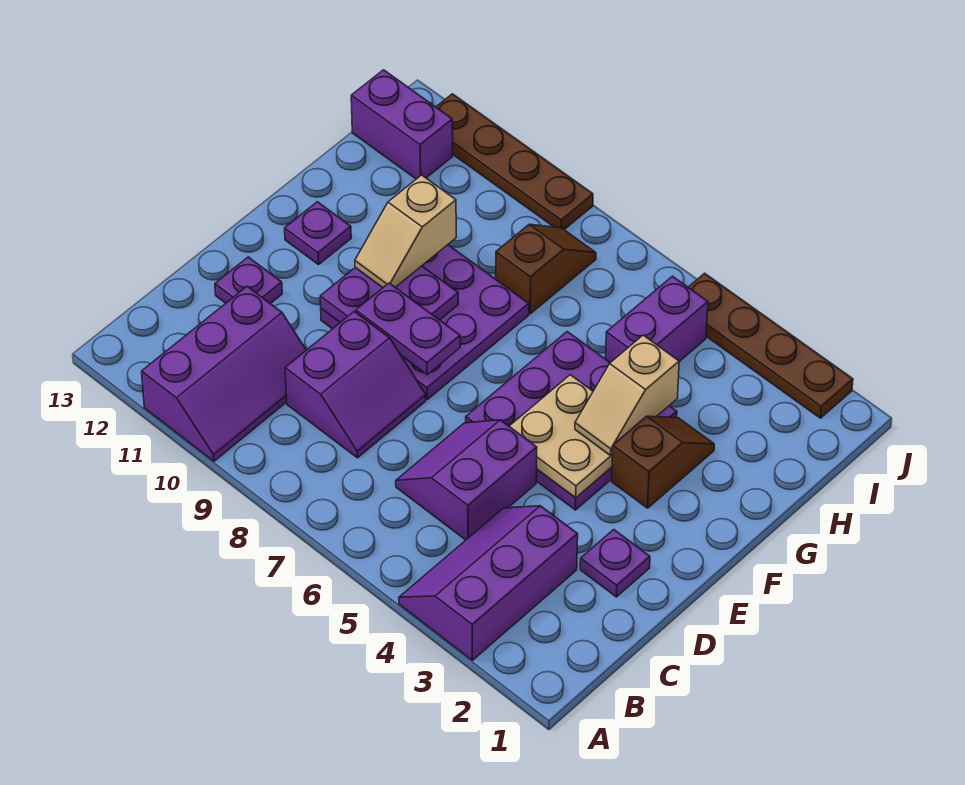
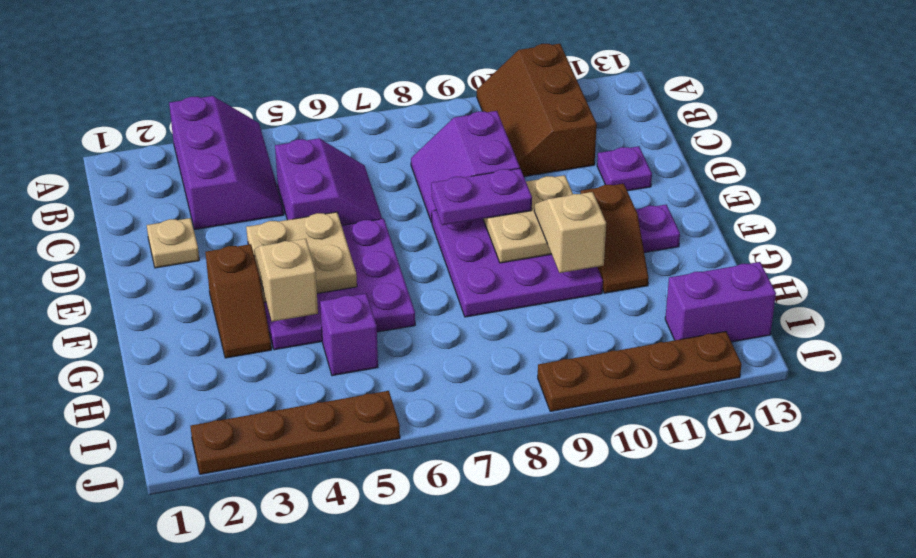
purple slope A10:C11 level 1 top 11 -> brown slope A10:C11 level 1 top 11
purple plate D2 level 1 -> tan plate D2 level 1
purple plate E9:F10 level 2 -> tan plate E9:F10 level 2
purple brick H5:I5 level 1 -> purple brick H5 level 1
brown slope H8:I8 level 1 top H -> brown slope F11:G11 level 1 top F

